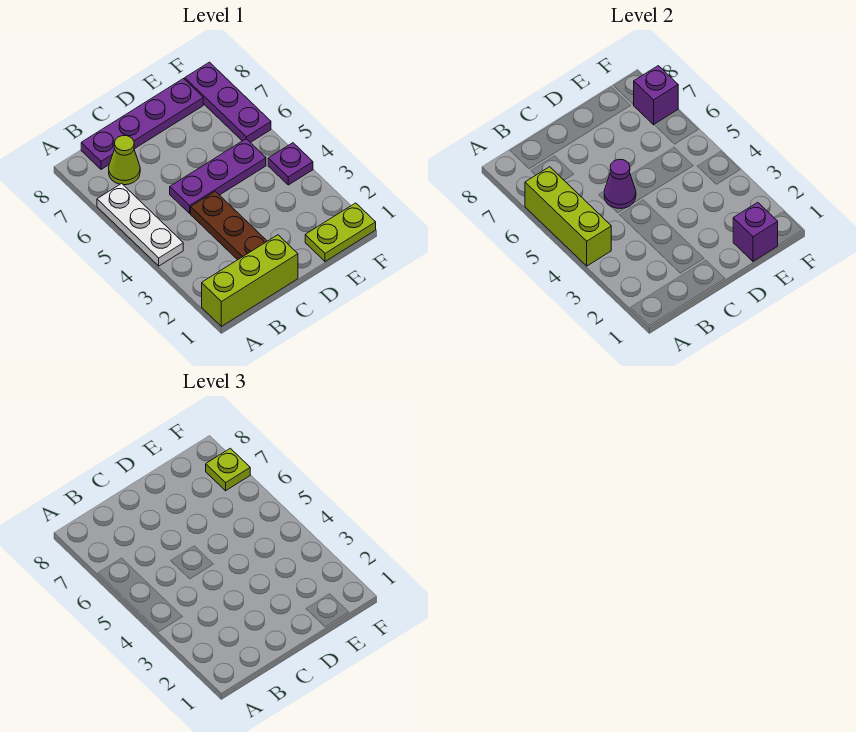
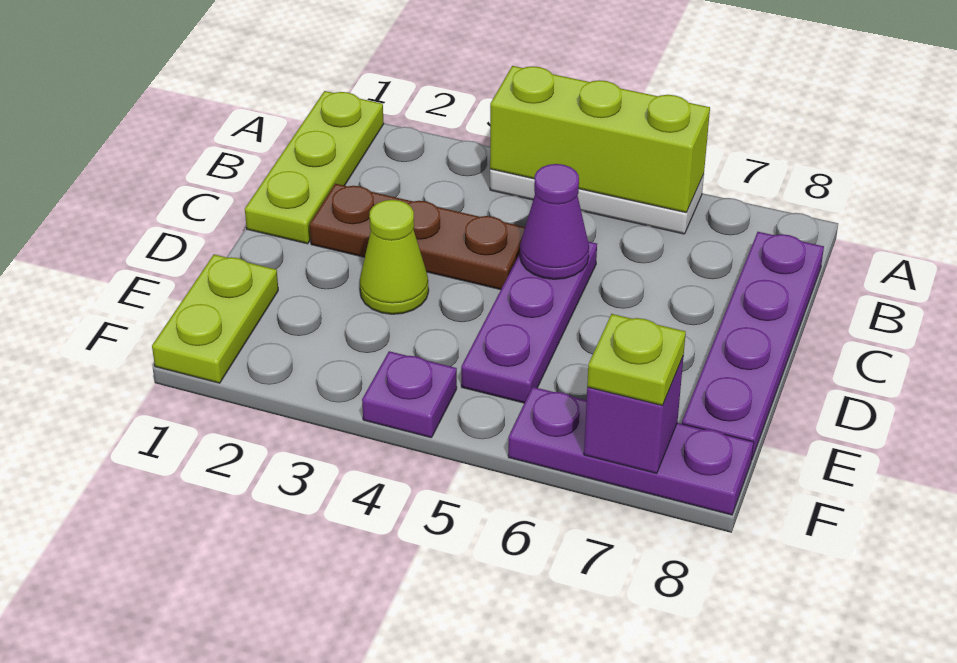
lime brick A1:C1 level 1 -> lime plate A1:C1 level 1
lime cone B7 level 1 -> lime cone D3 level 1
purple brick E1 level 2 -> none

